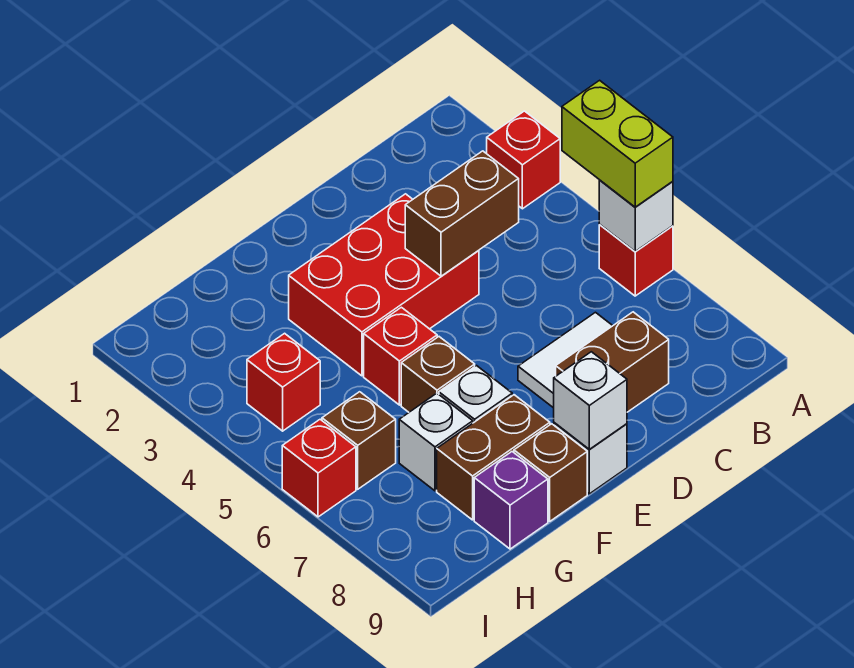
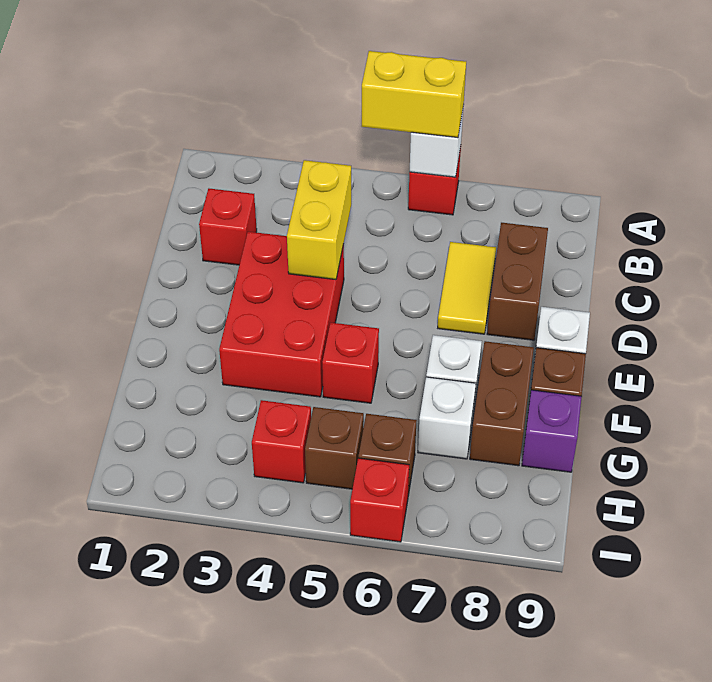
red brick A3 level 1 -> red brick C2 level 1
lime brick A5:A6 level 3 -> yellow brick A5:A6 level 3
brown brick C4:D4 level 2 -> yellow brick C4:D4 level 2
white tile C7:D7 level 1 -> yellow tile C7:D7 level 1
white brick E9 level 2 -> none
brown brick F6 level 1 -> brown brick H5 level 1

